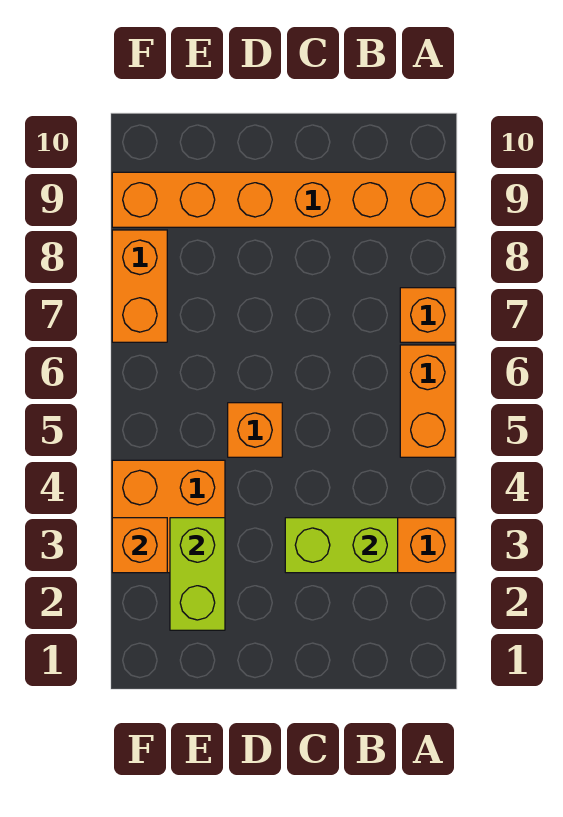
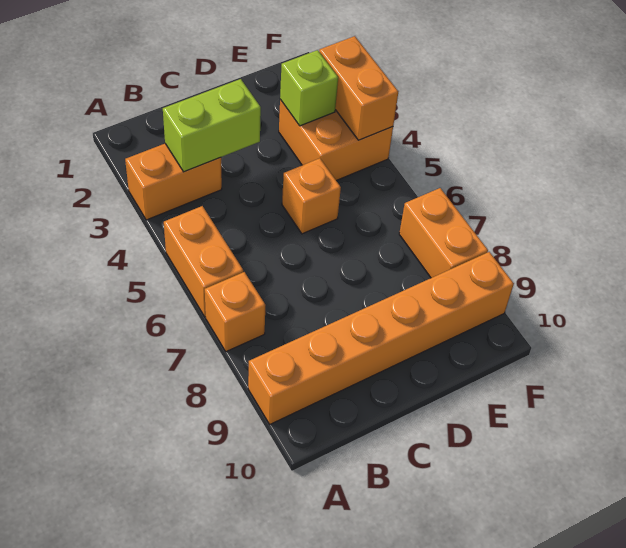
lime brick E2:E3 level 2 -> lime brick E3 level 2
orange brick F3 level 2 -> orange brick F3:F4 level 2

